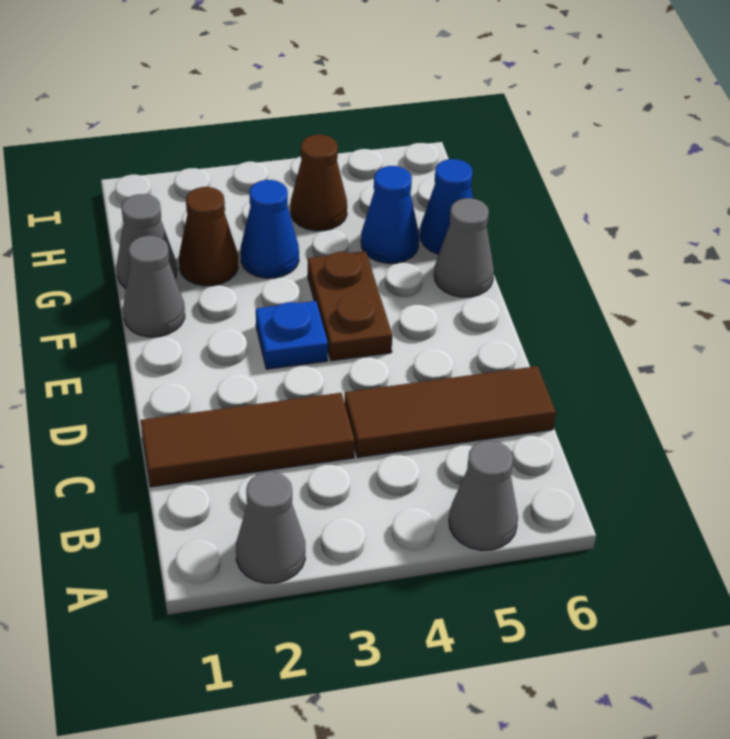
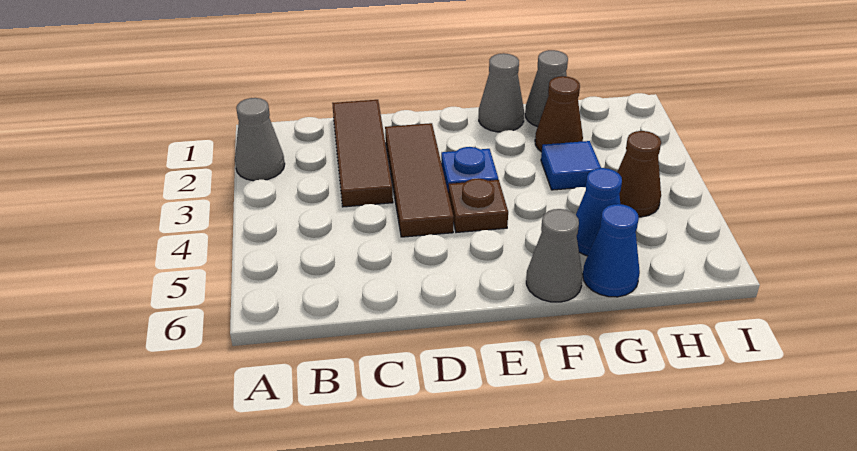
grey cone A5 level 1 -> none
brown tile C4:C6 level 1 -> brown tile D2:D4 level 1
brown plate E4:F4 level 1 -> brown plate E4 level 1
blue cone G3 level 1 -> blue tile G3 level 1

